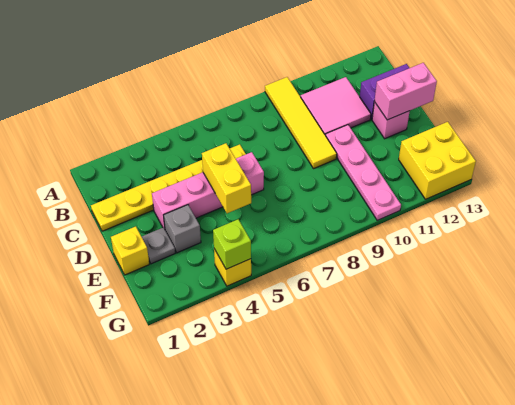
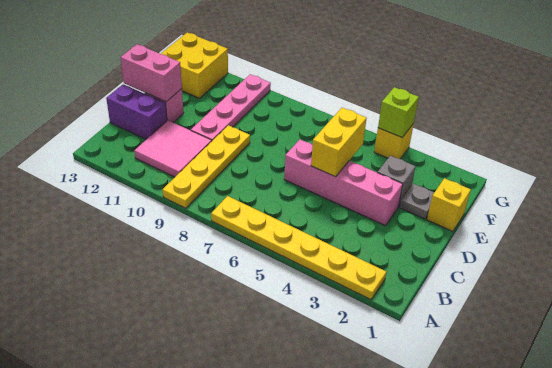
yellow tile A9:D9 level 1 -> yellow plate A9:D9 level 1
yellow plate C1:C6 level 1 -> yellow plate A2:A7 level 1

